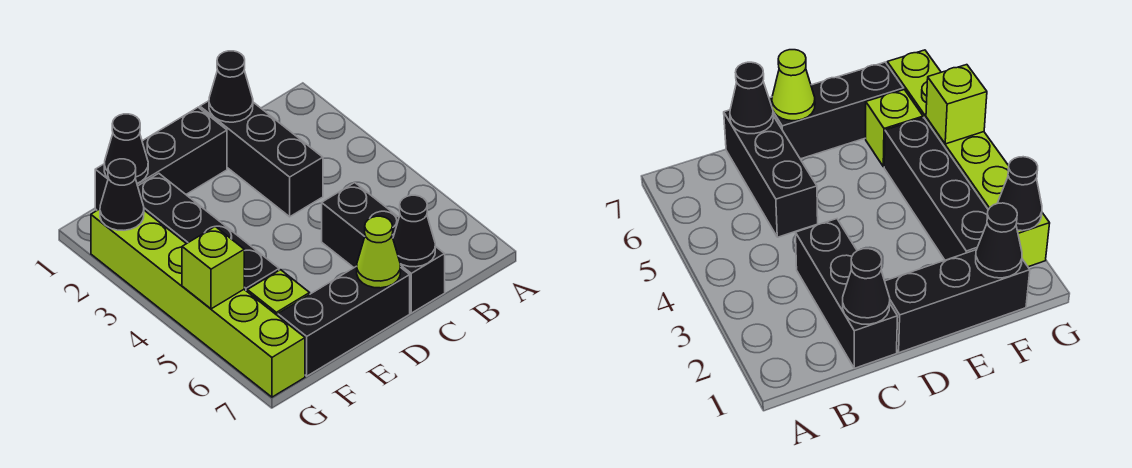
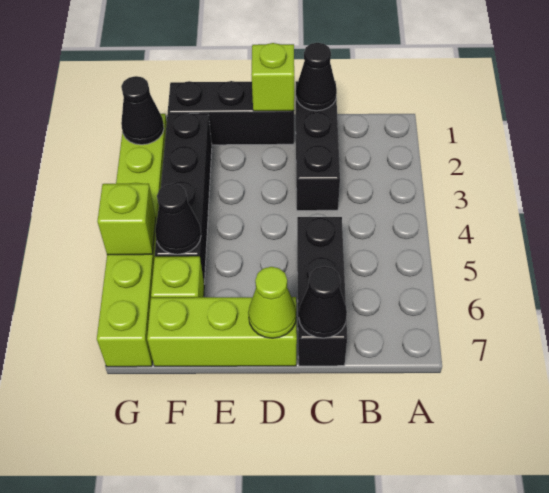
none -> lime brick D1 level 2
black brick D7:F7 level 1 -> lime brick D7:F7 level 1
black cone F1 level 2 -> black cone F5 level 2

